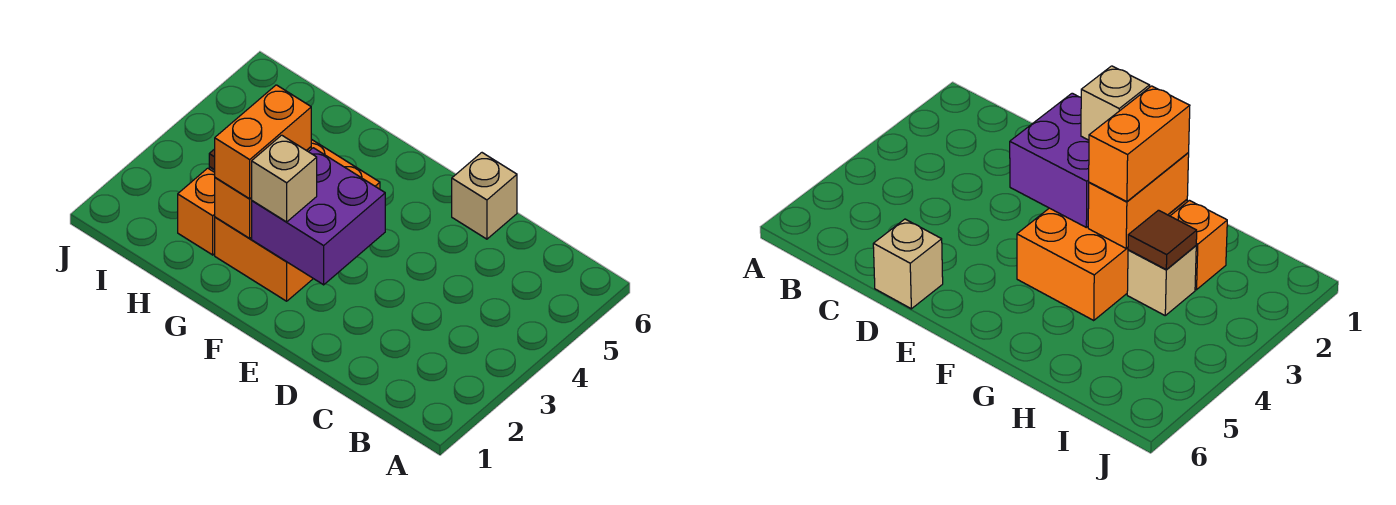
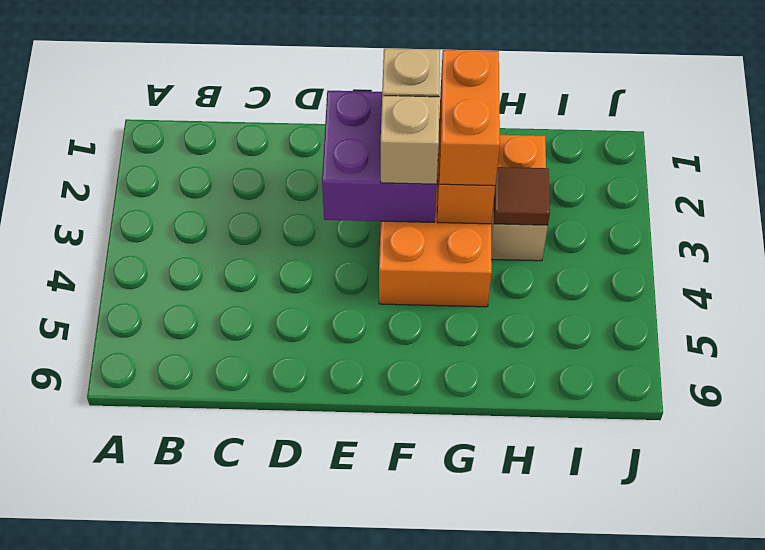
tan brick D6 level 1 -> tan brick F3 level 3

